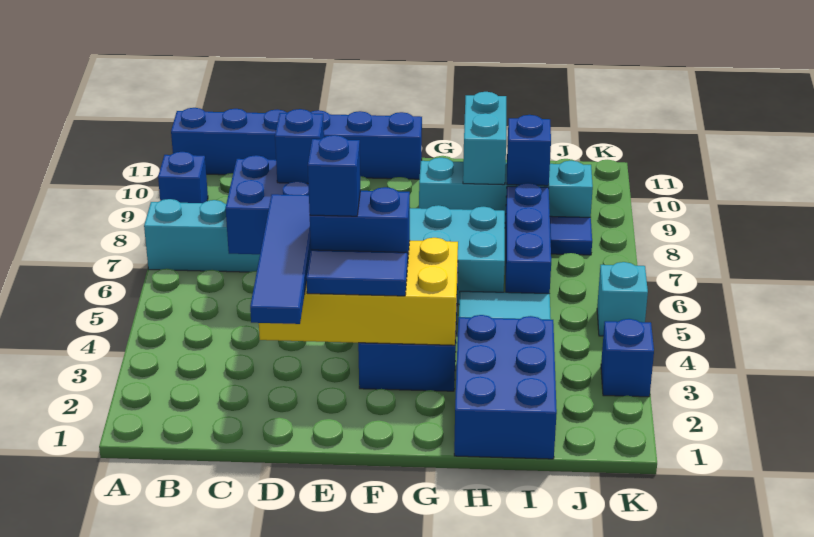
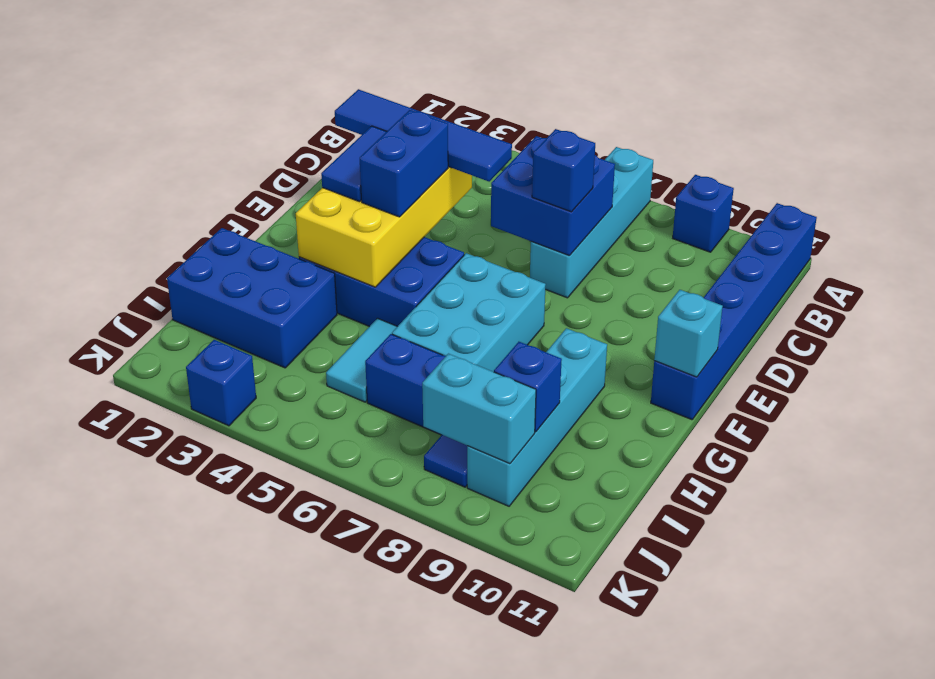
blue brick E4 level 4 -> none
cyan brick H9:H10 level 2 -> cyan brick J8:J9 level 2
cyan brick K5 level 1 -> cyan brick F11 level 2

